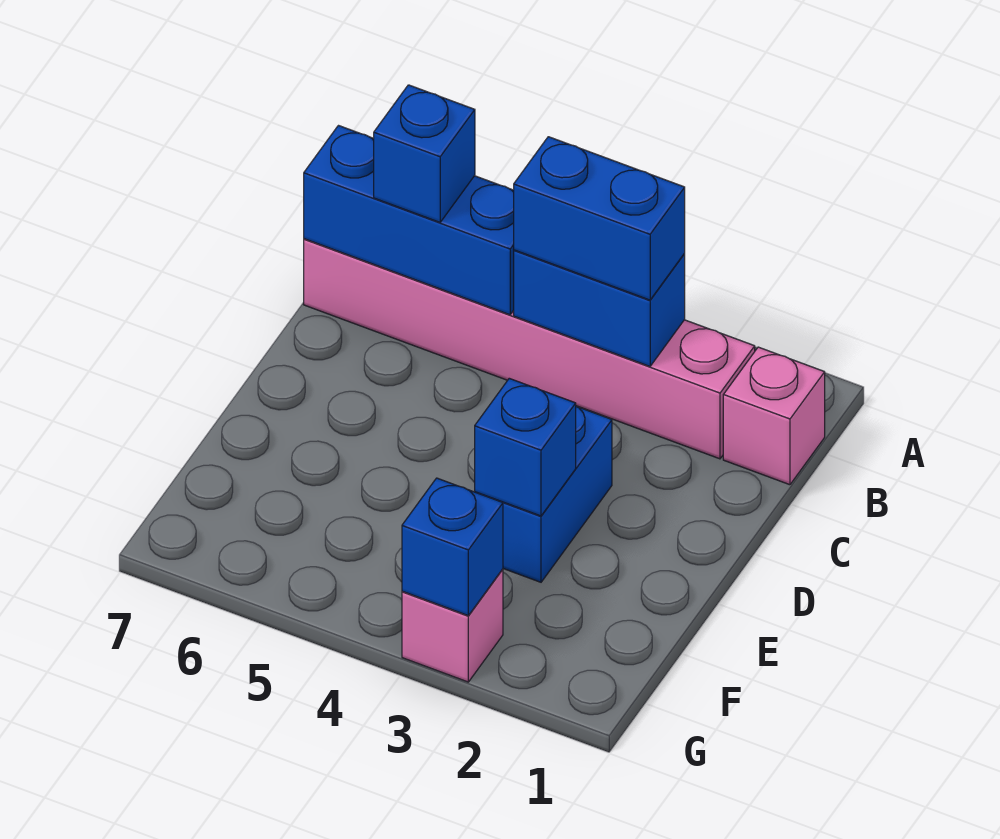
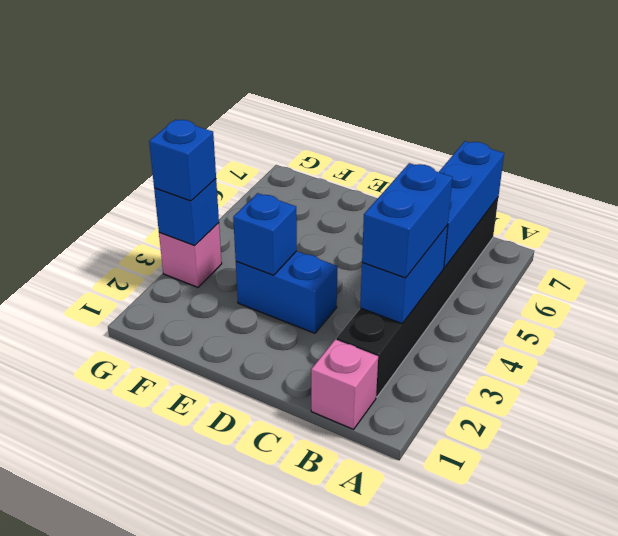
pink brick B2:B7 level 1 -> black brick B2:B7 level 1
blue brick B6 level 3 -> blue brick G3 level 3

